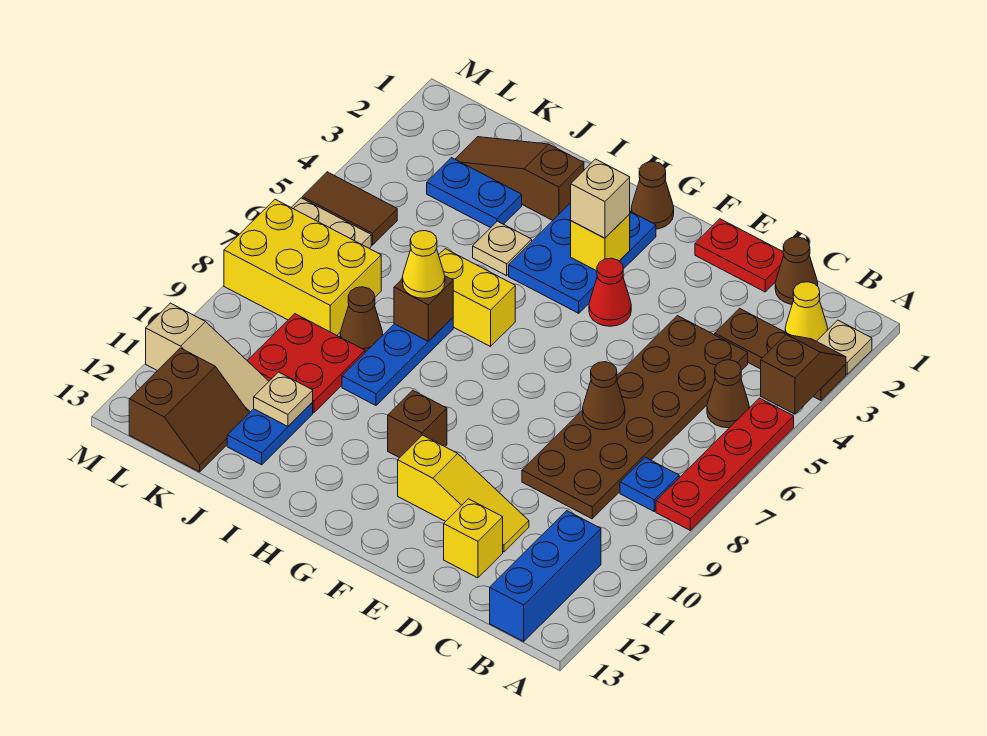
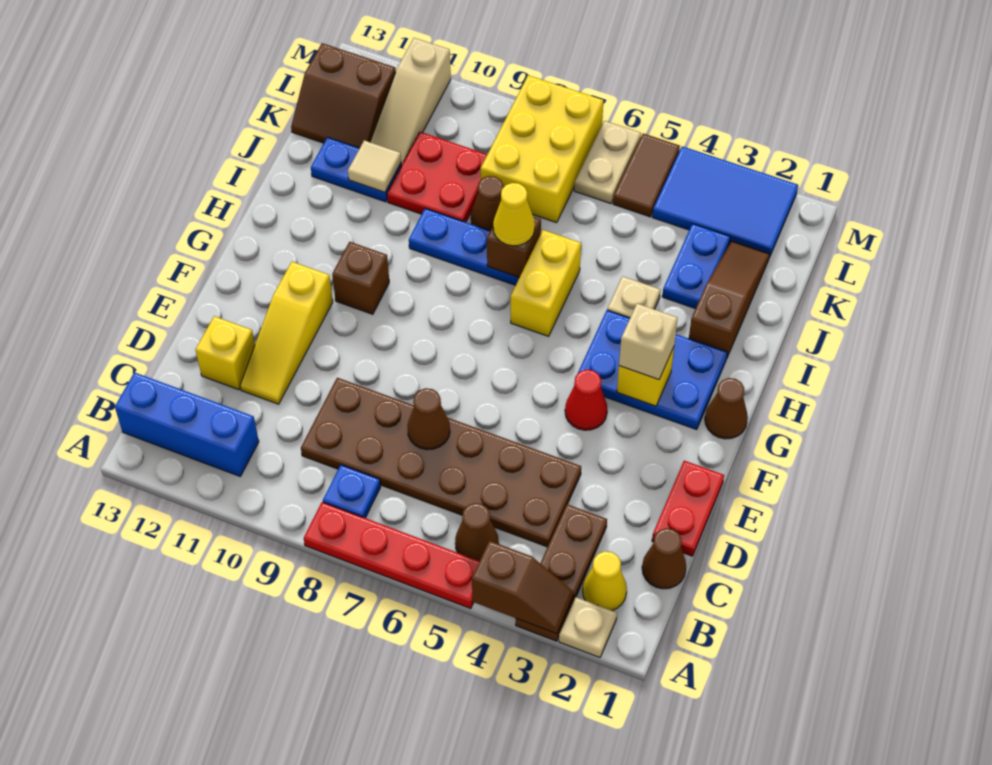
tan plate J11 level 2 -> tan tile J11 level 2
none -> blue tile L2:M4 level 1

